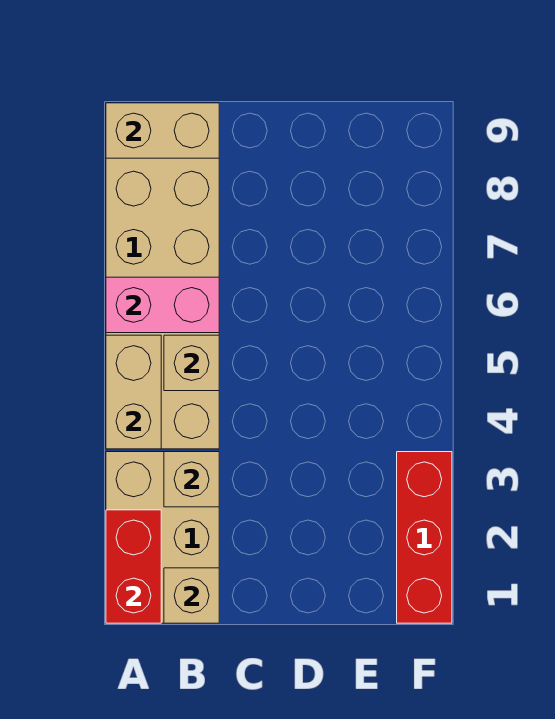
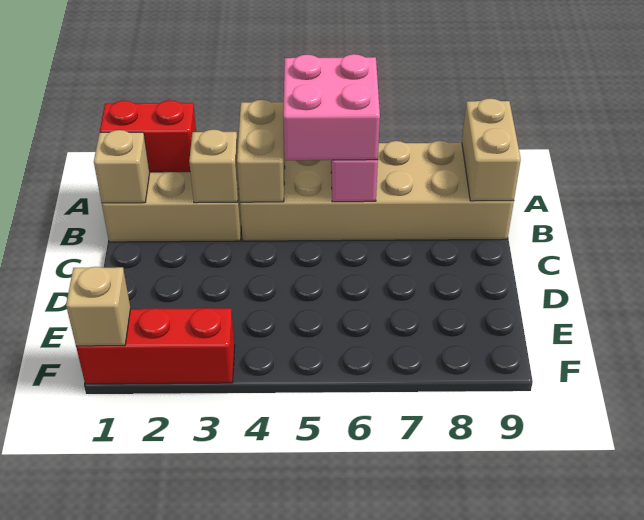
tan brick A4:A5 level 2 -> tan brick A4:B4 level 2
none -> pink brick A5:B6 level 3
tan brick B5 level 2 -> tan brick F1 level 2

